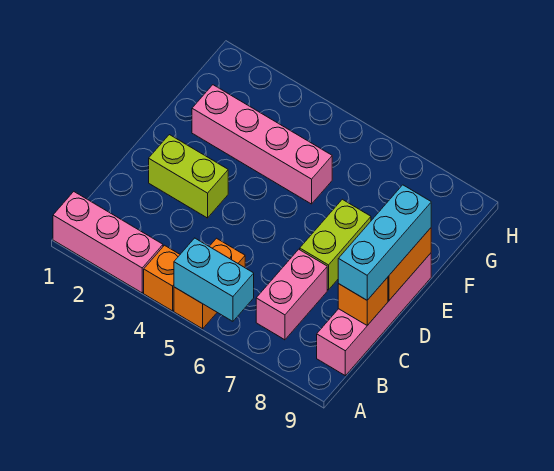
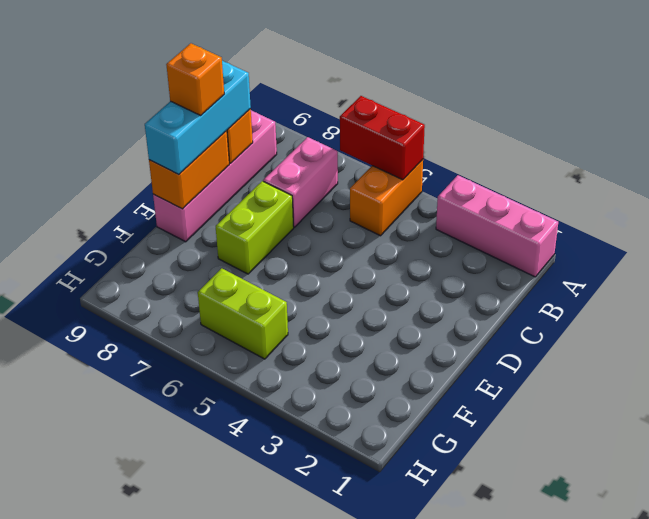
orange brick A4 level 1 -> orange brick D9 level 4
cyan brick A5:A6 level 2 -> red brick A5:A6 level 2
lime brick D2:D3 level 1 -> lime brick G5:G6 level 1
pink brick F2:F5 level 1 -> none

